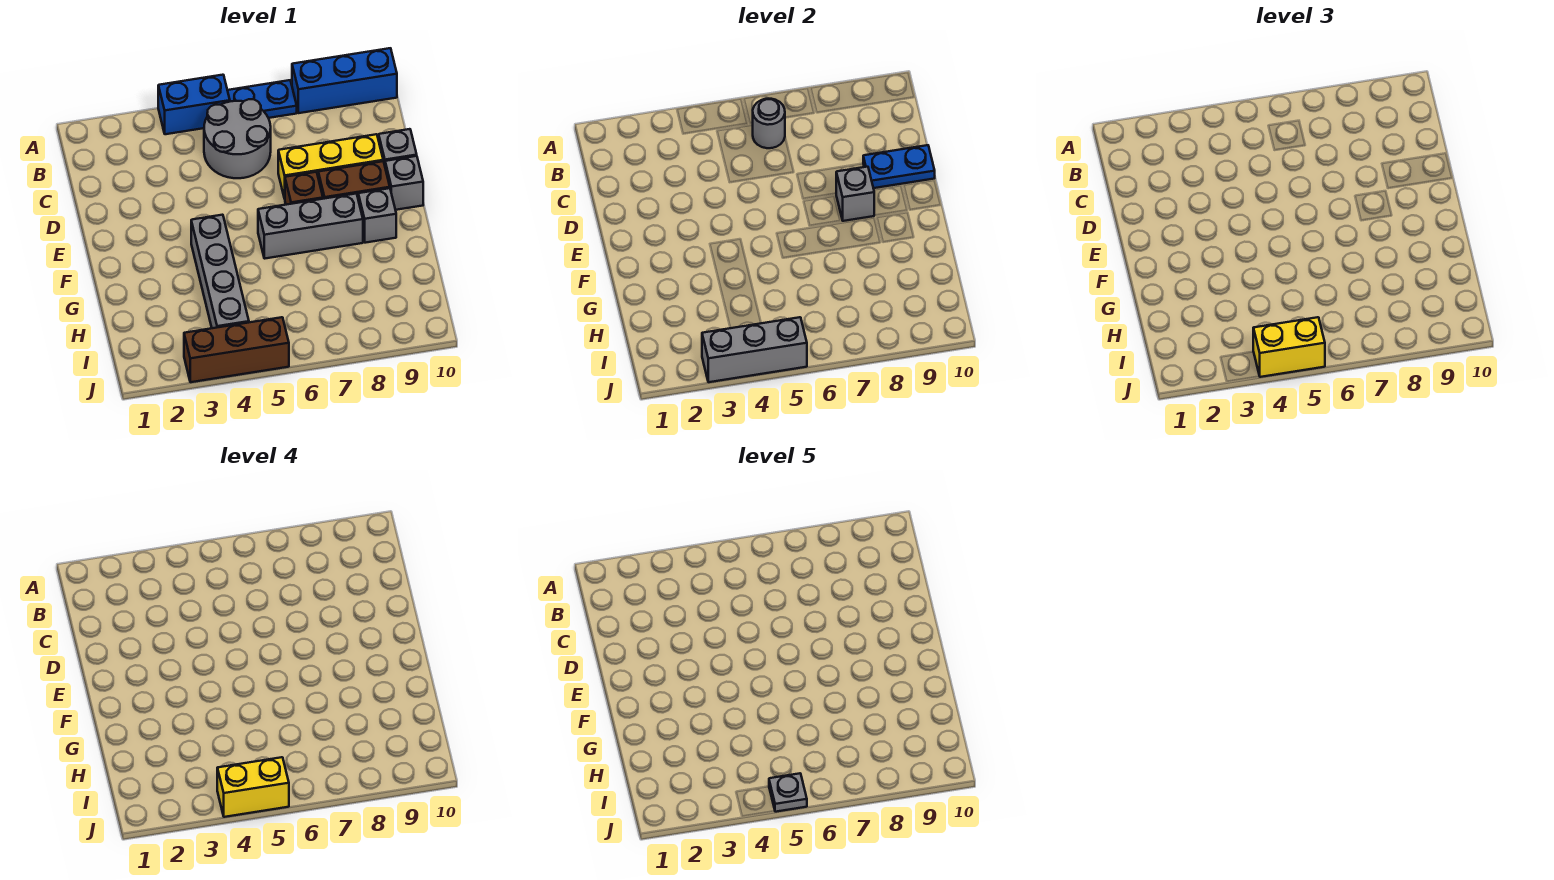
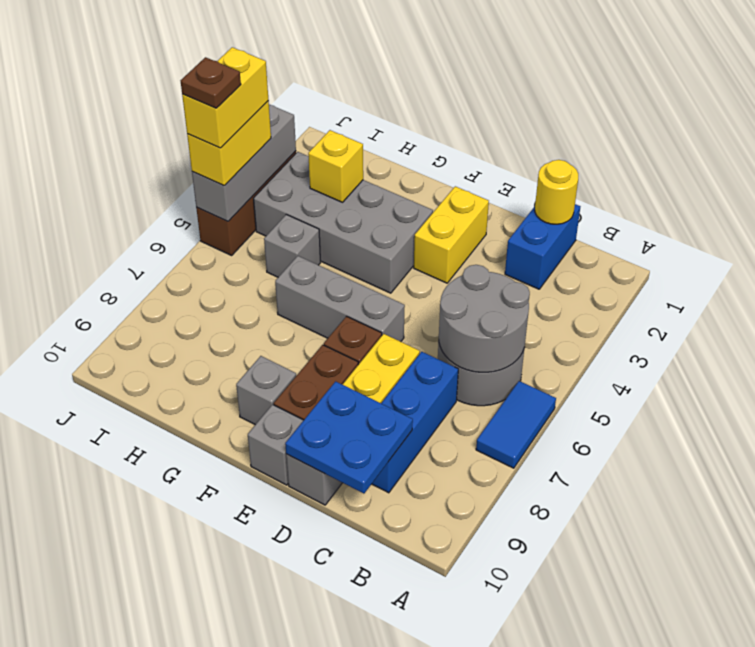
blue brick A4:A5 level 1 -> blue brick C1:C2 level 1
blue plate A6:A7 level 1 -> blue tile A6:A7 level 1
blue brick A8:A10 level 1 -> blue brick C7:C9 level 1
grey round brick B6 level 2 -> grey round brick B5:C6 level 2
none -> yellow round brick C1 level 2
blue plate D9:D10 level 2 -> blue plate C9:D10 level 2
none -> yellow brick E2:E3 level 1
grey brick E8 level 2 -> grey brick H5 level 1
grey brick F4:I4 level 1 -> grey brick F3:I4 level 1
grey brick F6:F8 level 1 -> grey brick E6:G6 level 1
none -> yellow brick H3 level 2
grey plate J5 level 5 -> brown plate J5 level 5

